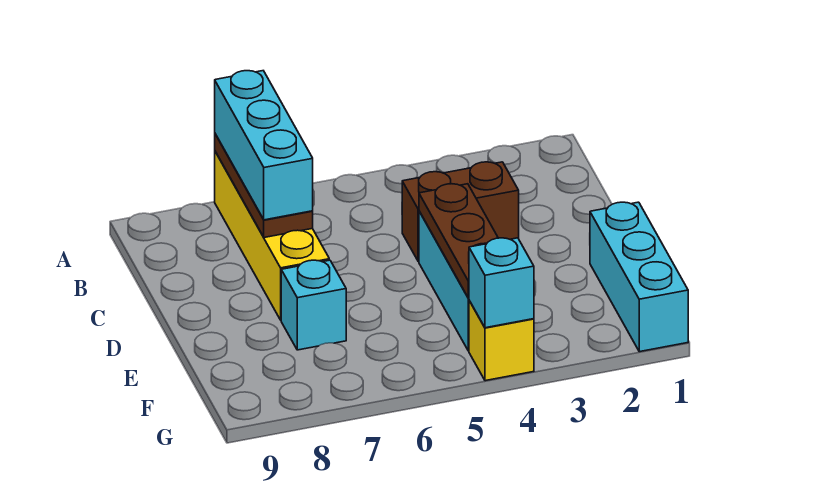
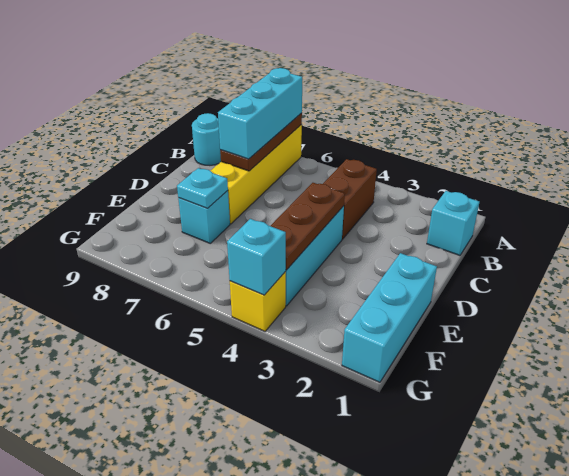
none -> cyan brick B1 level 1
none -> cyan round brick B9 level 1
brown brick C3:C4 level 1 -> brown brick B4:C4 level 1
none -> cyan plate E7 level 2

